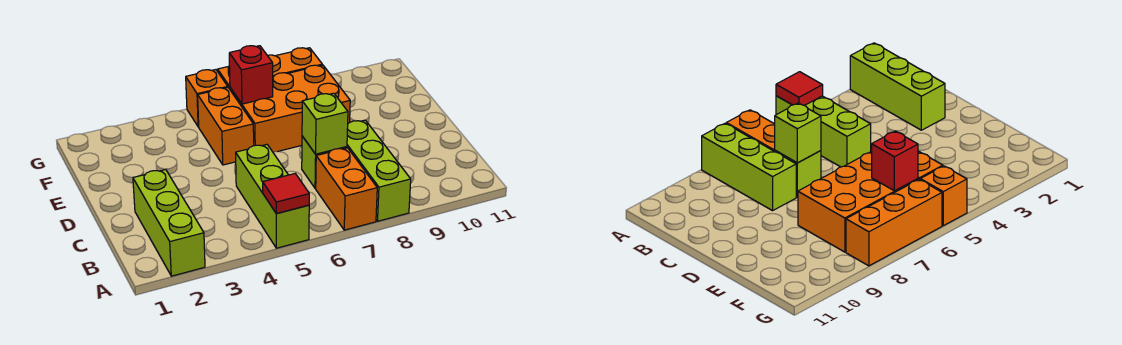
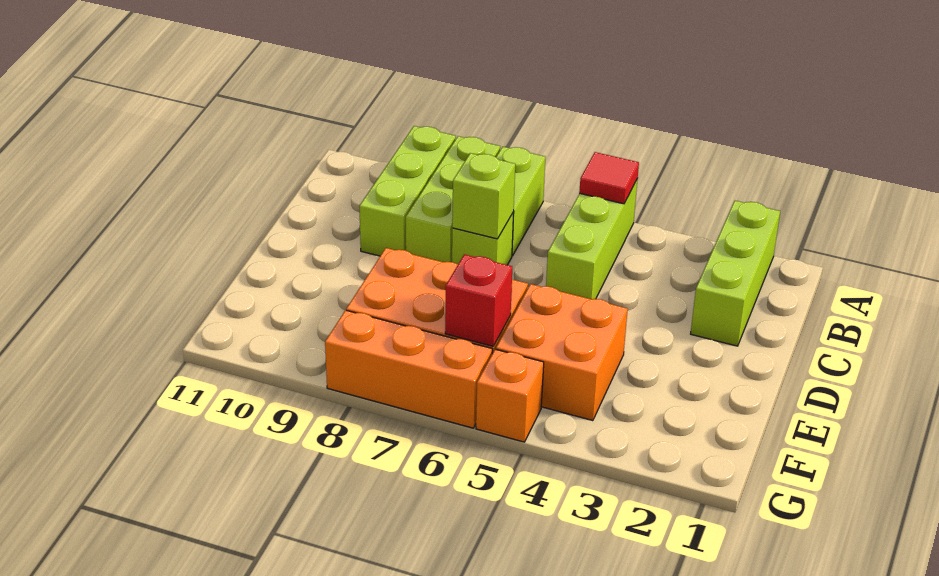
orange brick A7:B7 level 1 -> lime brick A7:B7 level 1
none -> lime brick A9:C9 level 1
orange brick E5:F5 level 1 -> orange brick E4:F5 level 1

